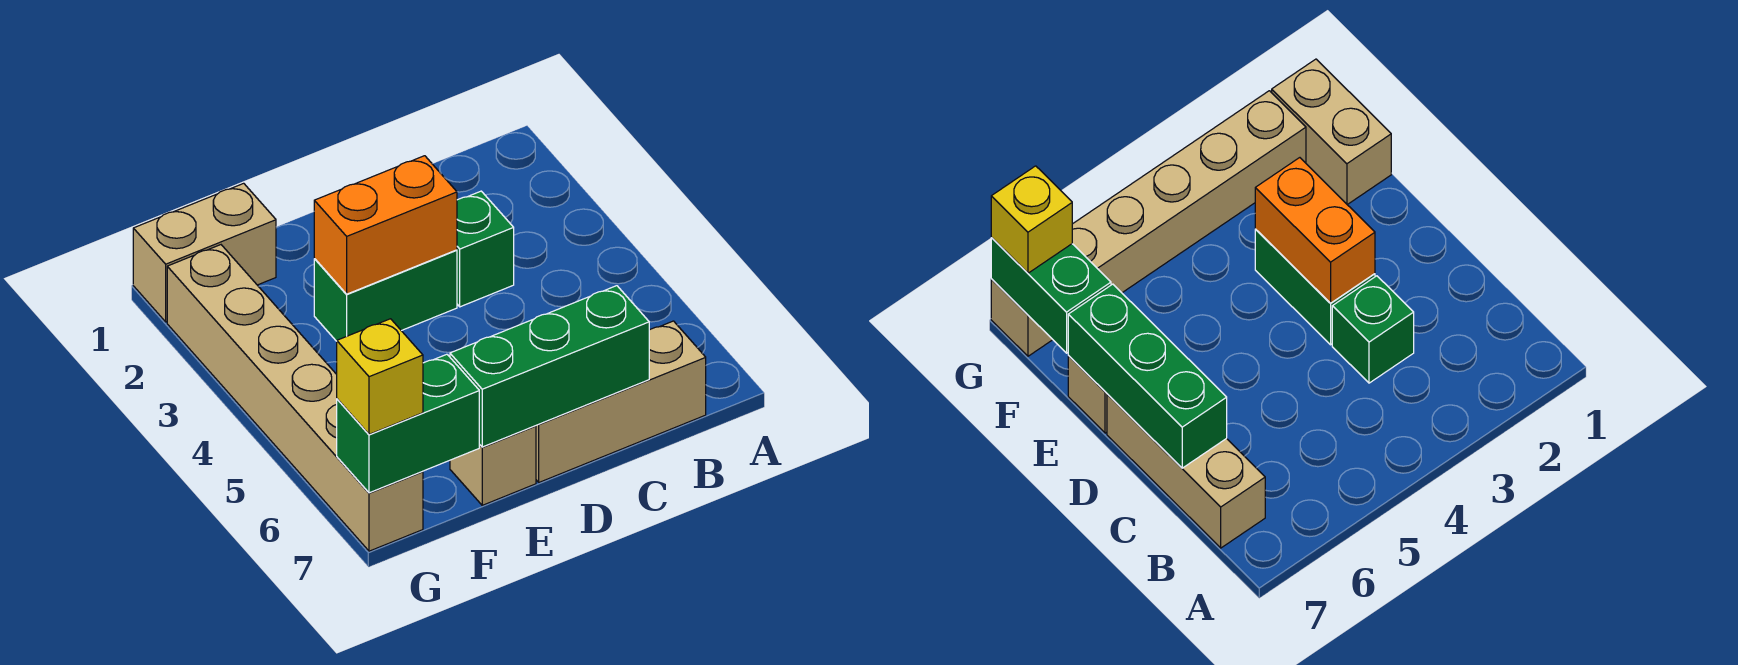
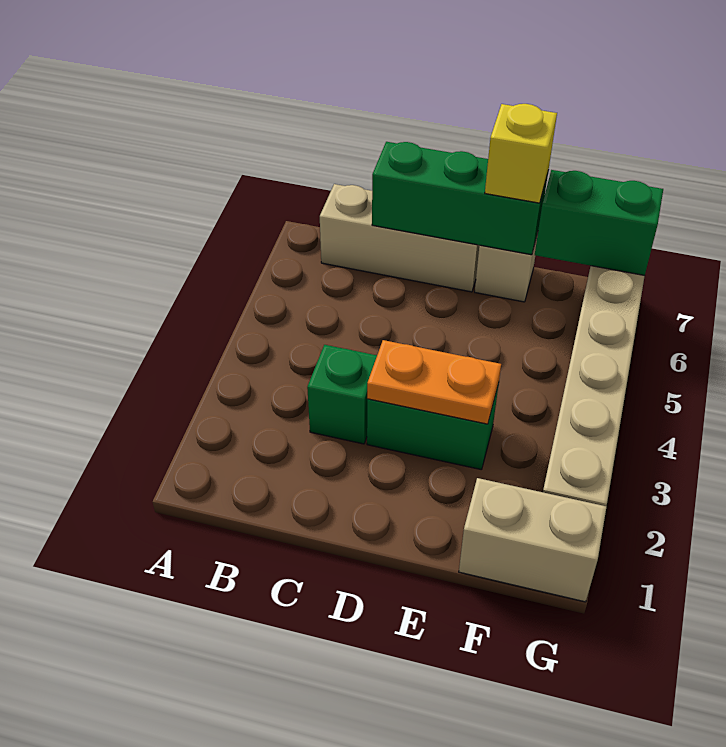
orange brick D3:E3 level 2 -> orange plate D3:E3 level 2
yellow brick G7 level 3 -> yellow brick E7 level 3

